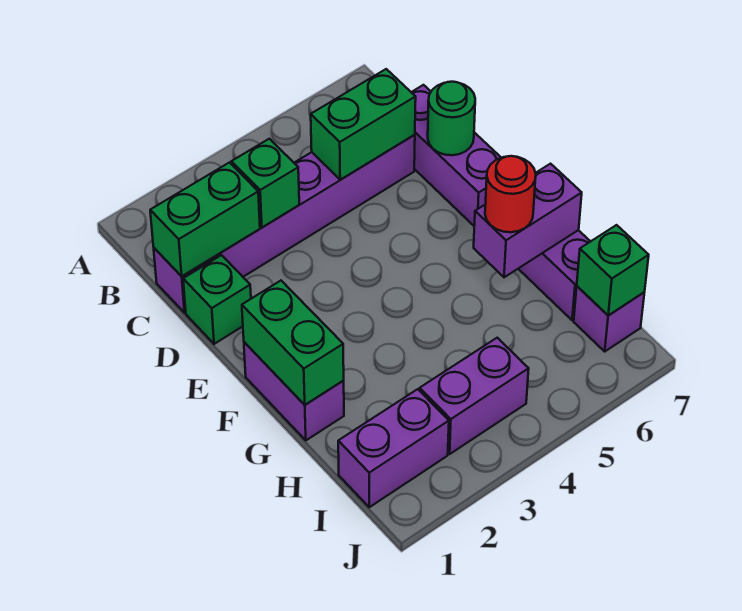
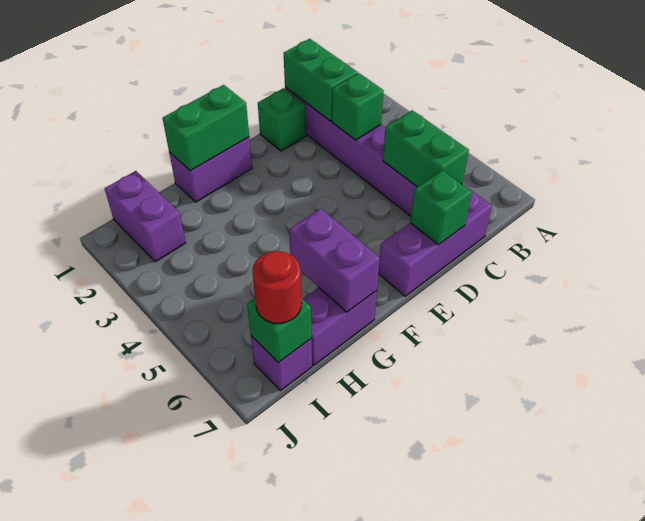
green round brick D7 level 2 -> green brick D7 level 2
red round brick G6 level 3 -> red round brick I7 level 3
purple brick I3:I4 level 1 -> none

